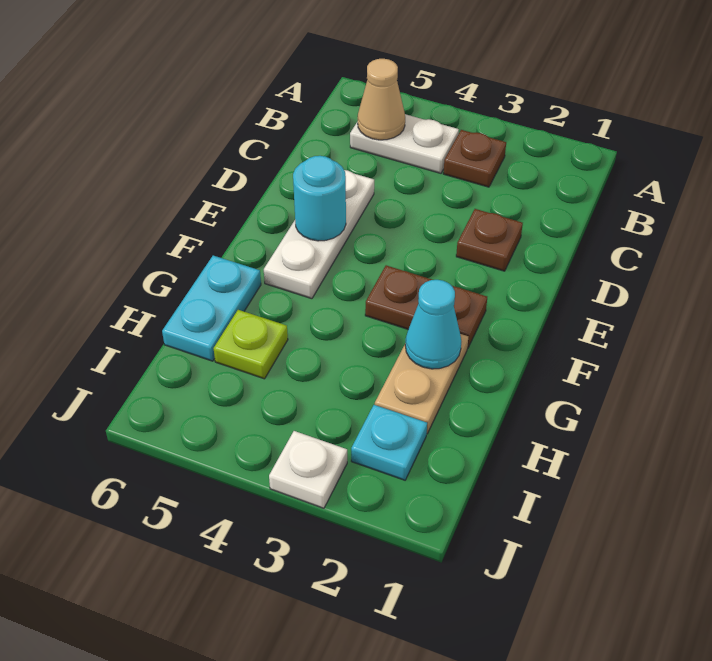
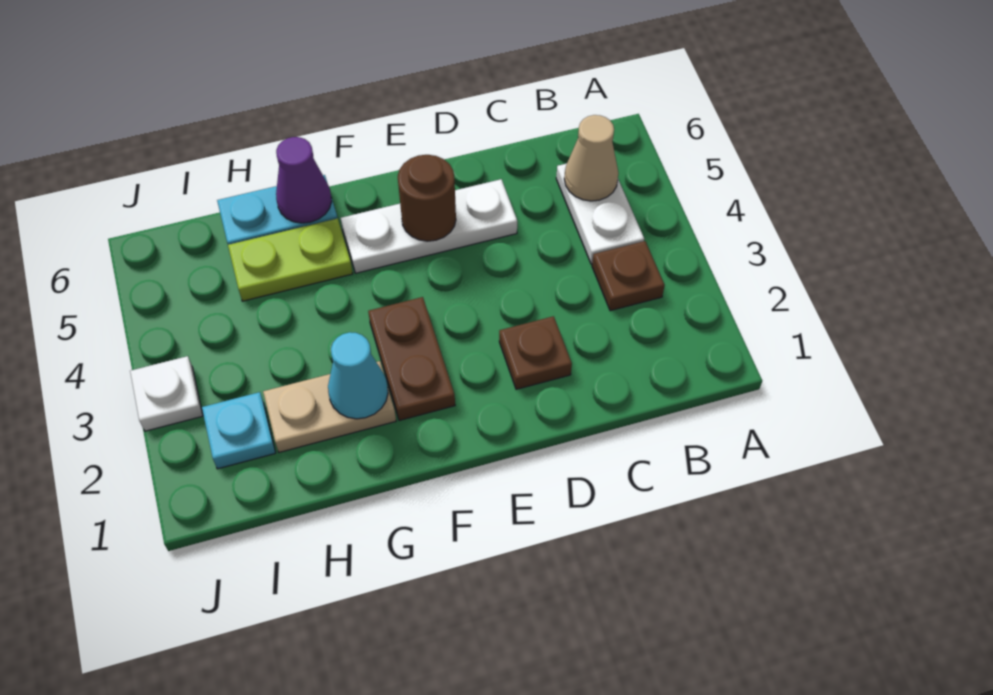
cyan round brick E5 level 2 -> brown round brick E5 level 2
none -> purple cone G6 level 2
lime plate H5 level 1 -> lime plate G5:H5 level 1

